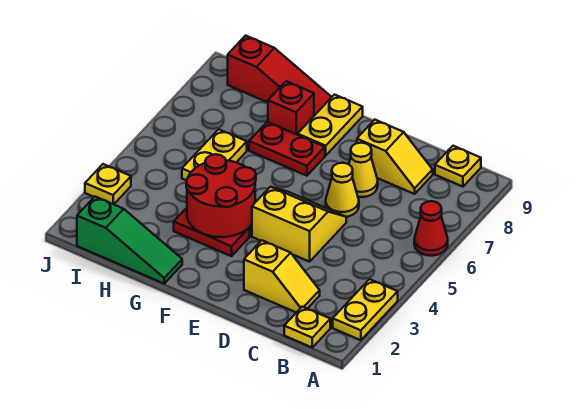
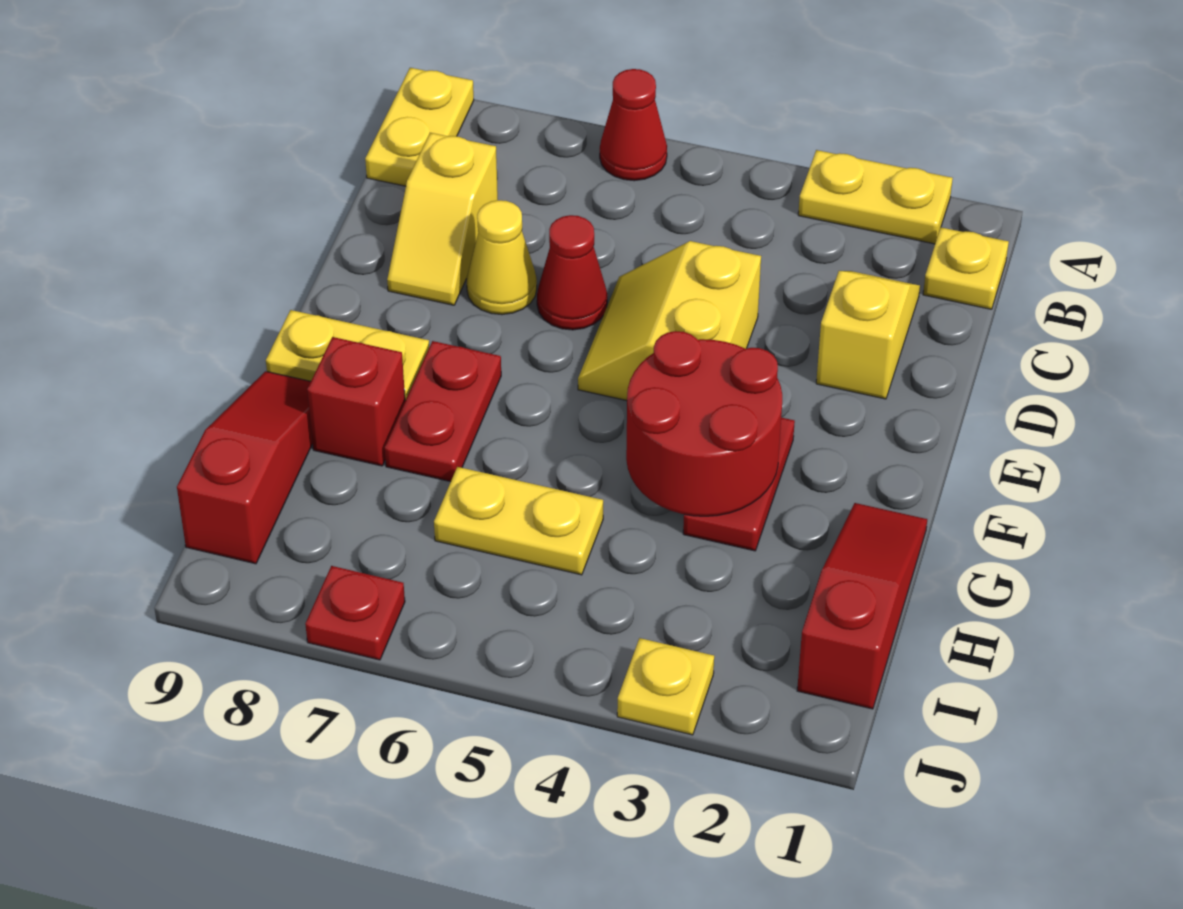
yellow plate B9 level 1 -> yellow plate A9:B9 level 1
yellow slope C8:D8 level 1 top D -> yellow slope C8:D8 level 1 top C
yellow cone D6 level 1 -> red cone D6 level 1
green slope G1:I1 level 1 top I -> red slope G1:I1 level 1 top I
none -> red plate J7 level 1

